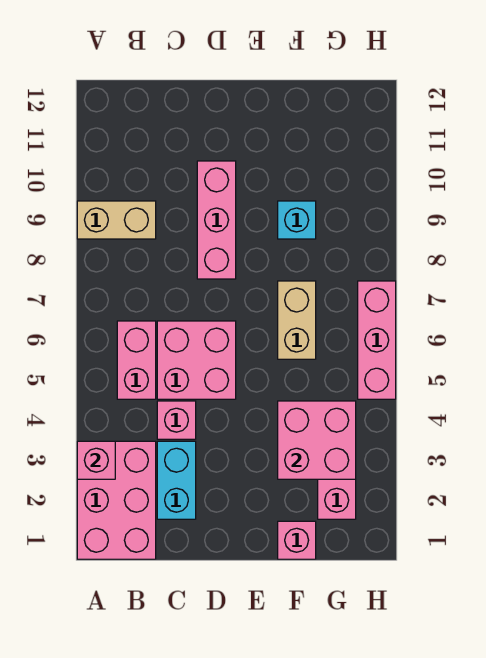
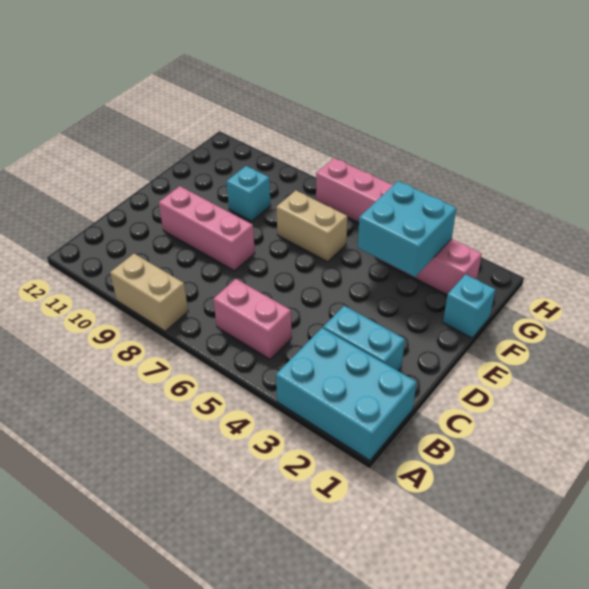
pink brick A1:B3 level 1 -> cyan brick A1:B3 level 1
pink brick A3 level 2 -> none
tan brick A9:B9 level 1 -> tan brick A8:A9 level 1
pink brick C4 level 1 -> none
pink brick C5:D6 level 1 -> none
pink brick F1 level 1 -> cyan brick F1 level 1
pink brick F3:G4 level 2 -> cyan brick F3:G4 level 2

